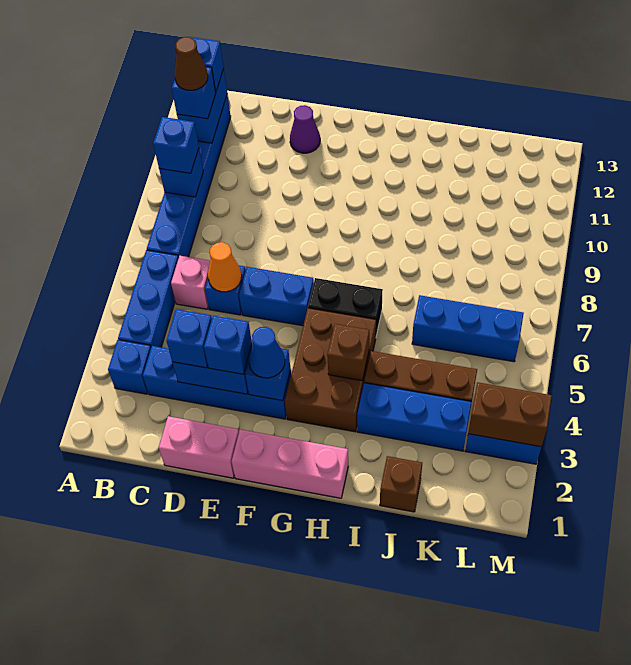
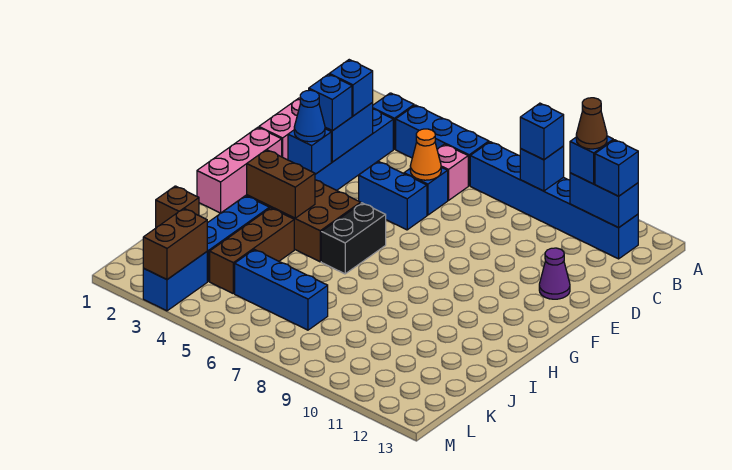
blue brick E6:F6 level 1 -> blue brick E5:E6 level 1
brown brick H4 level 2 -> brown brick H3:H4 level 2
blue brick J6:L6 level 1 -> blue brick K5:K7 level 1

